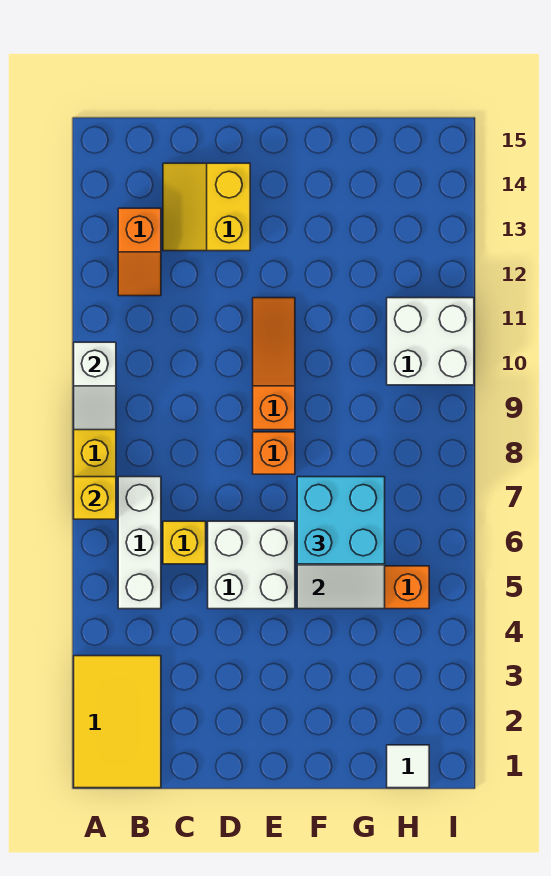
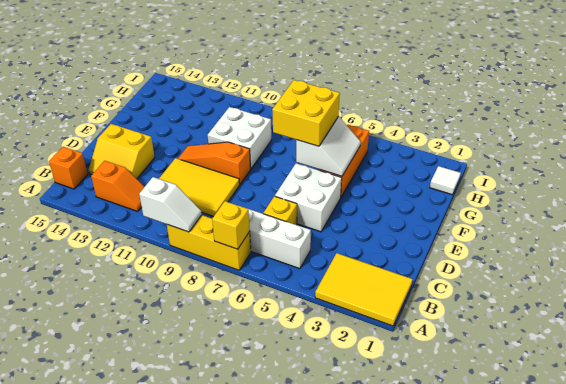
none -> yellow tile C9:D11 level 1
orange brick E8 level 1 -> orange brick B15 level 1
cyan brick F6:G7 level 3 -> yellow brick F6:G7 level 3
white brick H10:I11 level 1 -> white brick F9:G10 level 1

